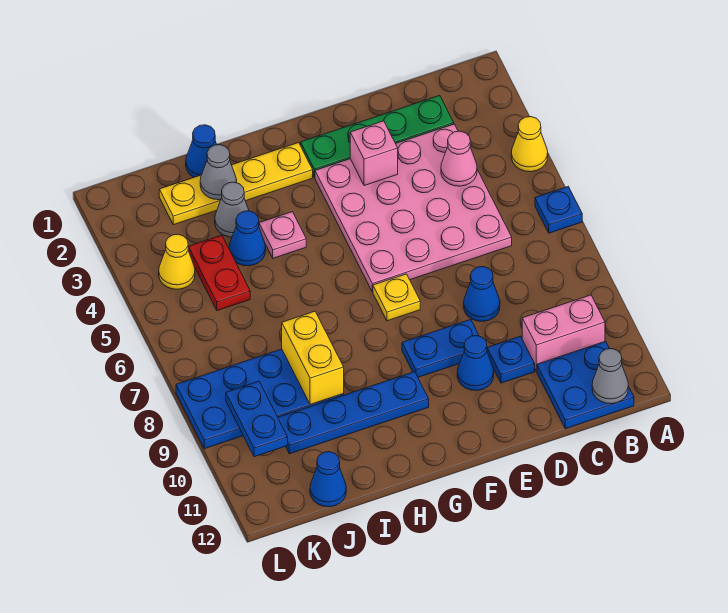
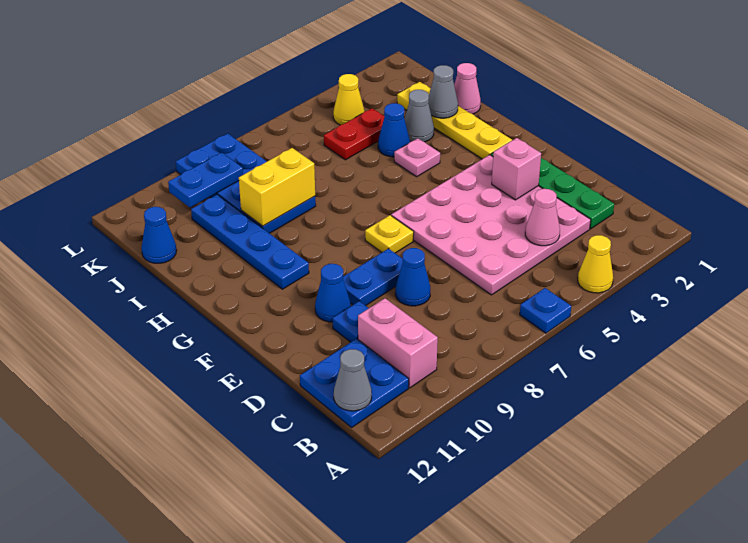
blue plate E9:F9 level 1 -> blue plate E8:E9 level 1
blue cone I1 level 1 -> pink cone I1 level 1

